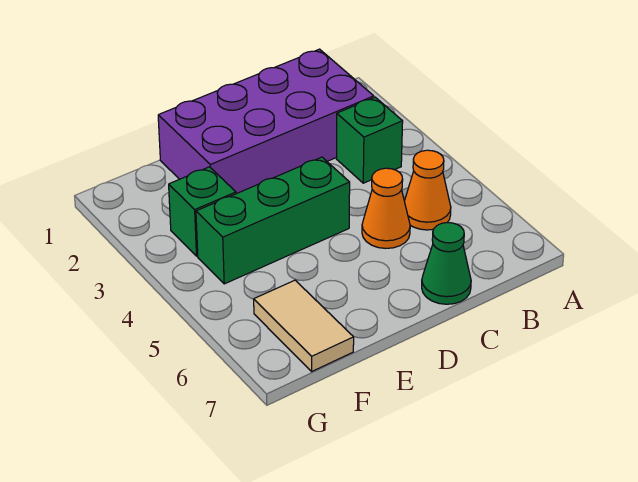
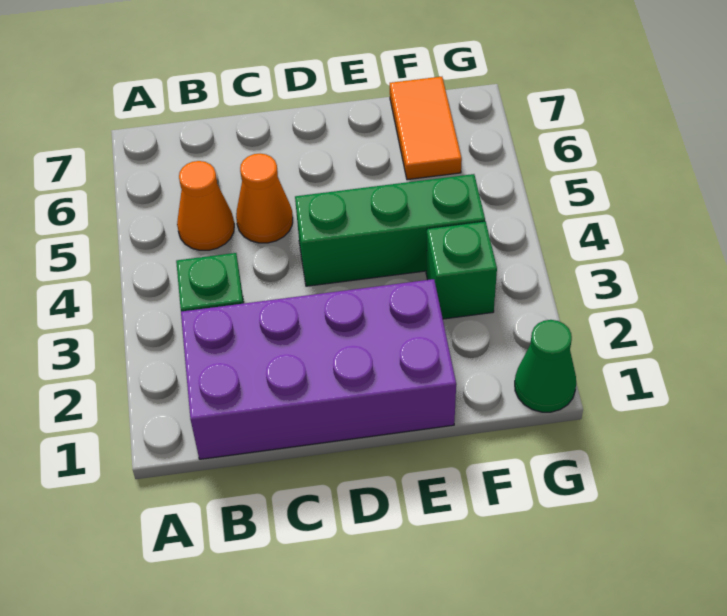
green cone C7 level 1 -> green cone G1 level 1
tan tile F6:F7 level 1 -> orange tile F6:F7 level 1

